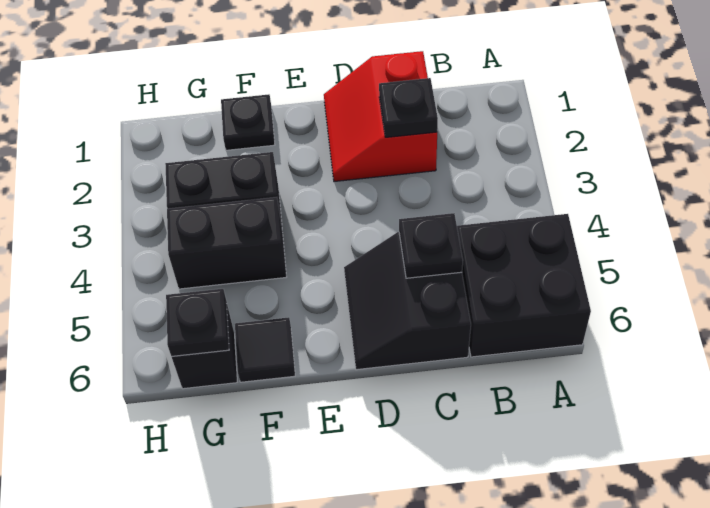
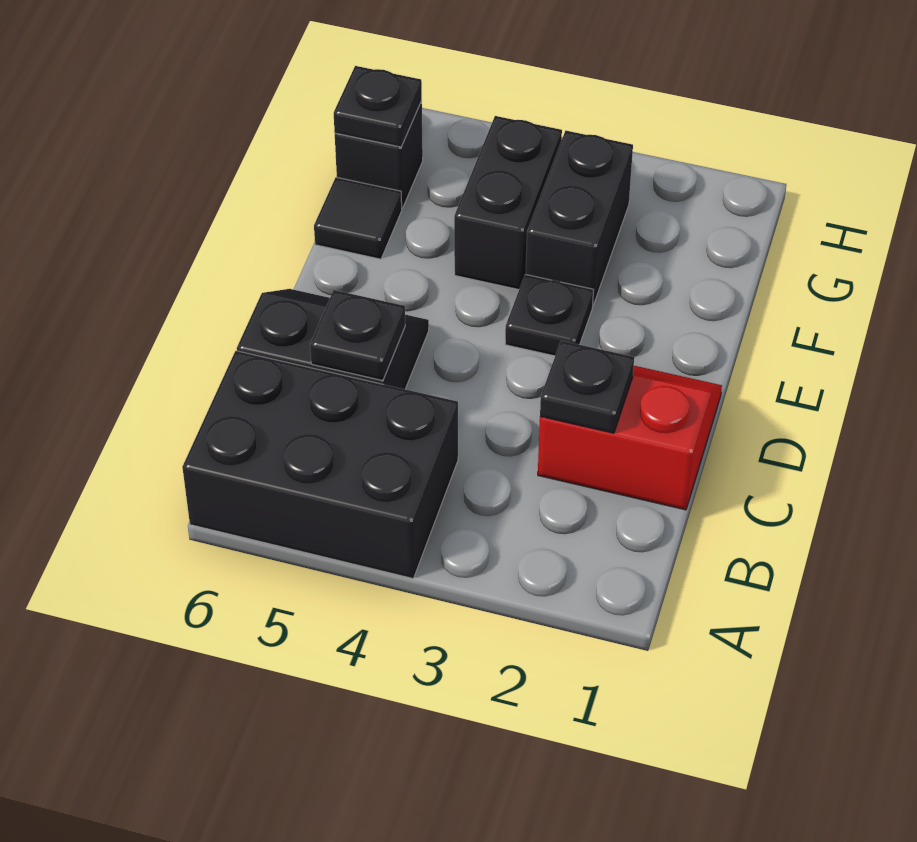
black brick A5:B6 level 1 -> black brick A4:B6 level 1
black plate F1 level 1 -> black plate E3 level 1

